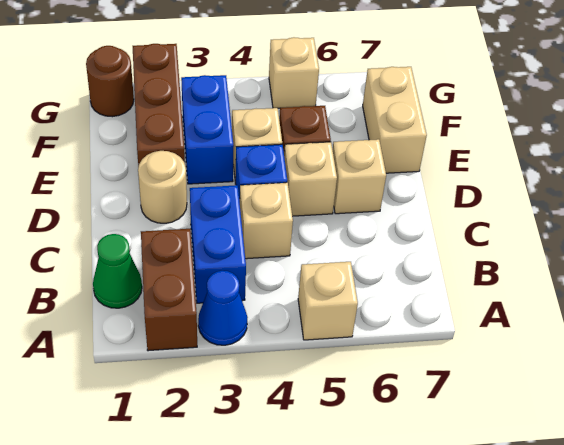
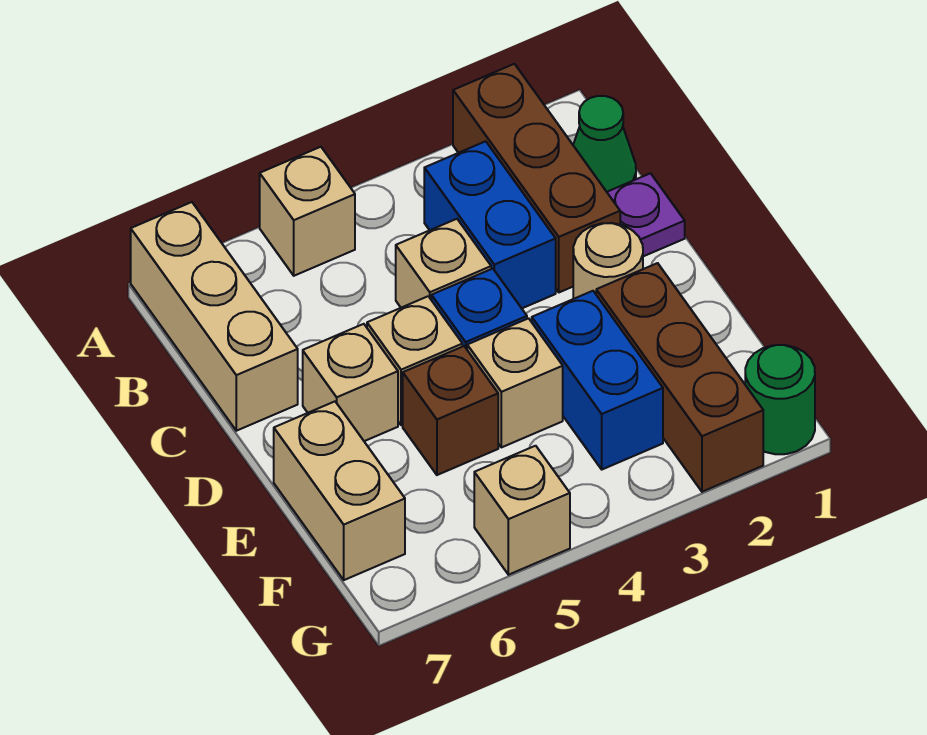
brown brick A2:B2 level 1 -> brown brick A2:C2 level 1
blue cone A3 level 1 -> none
none -> tan brick A7:C7 level 1
none -> purple plate C1 level 1
brown round brick G1 level 1 -> green round brick G1 level 1

